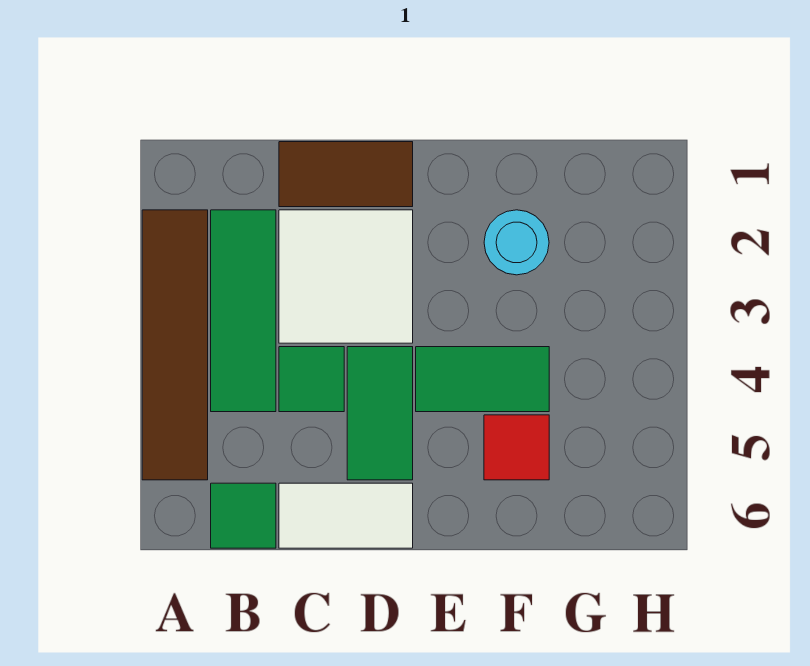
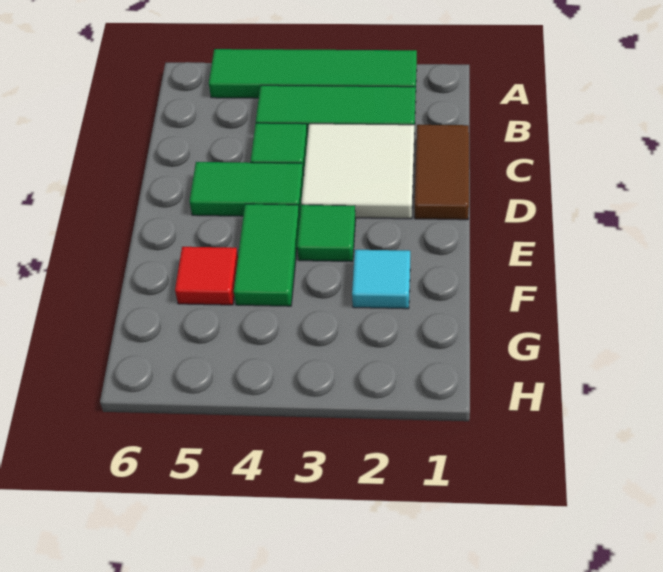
brown tile A2:A5 level 1 -> green tile A2:A5 level 1
green tile B6 level 1 -> green tile E3 level 1
white tile C6:D6 level 1 -> none
cyan round brick F2 level 1 -> cyan tile F2 level 1

